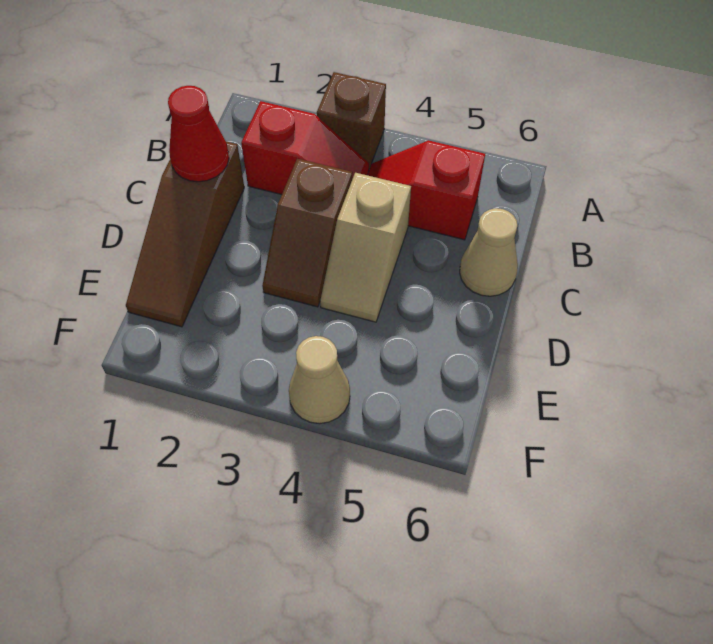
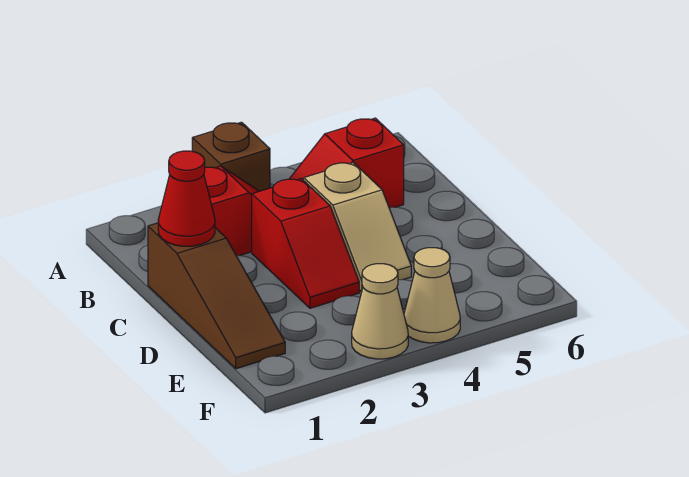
brown slope C3:D3 level 1 top C -> red slope C3:D3 level 1 top C
tan cone C6 level 1 -> tan cone F3 level 1

